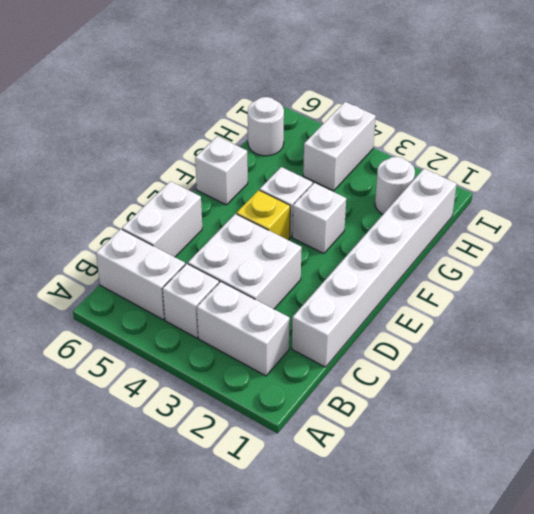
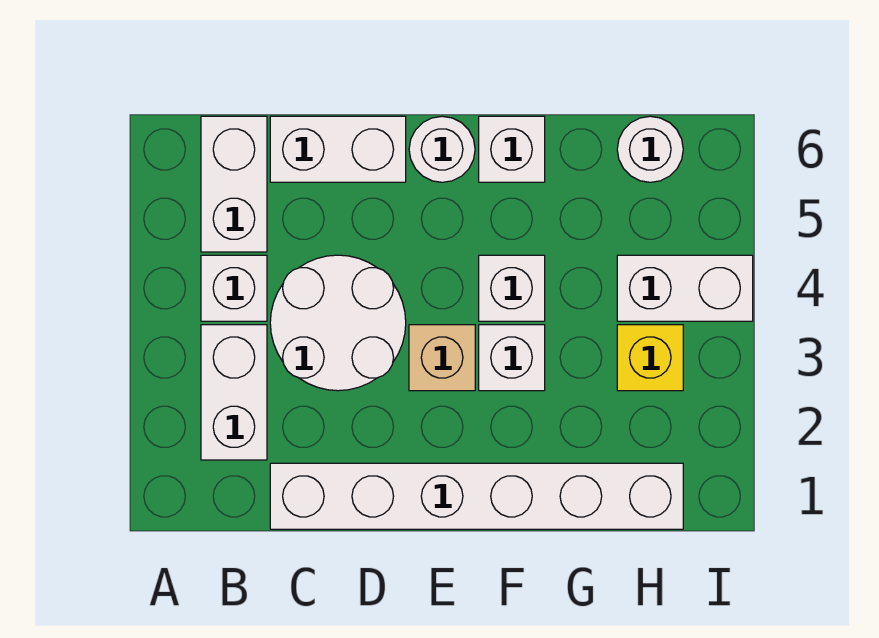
white brick C3:D4 level 1 -> white round brick C3:D4 level 1
none -> tan brick E3 level 1
yellow brick E4 level 1 -> yellow brick H3 level 1
white round brick H2 level 1 -> white round brick E6 level 1

